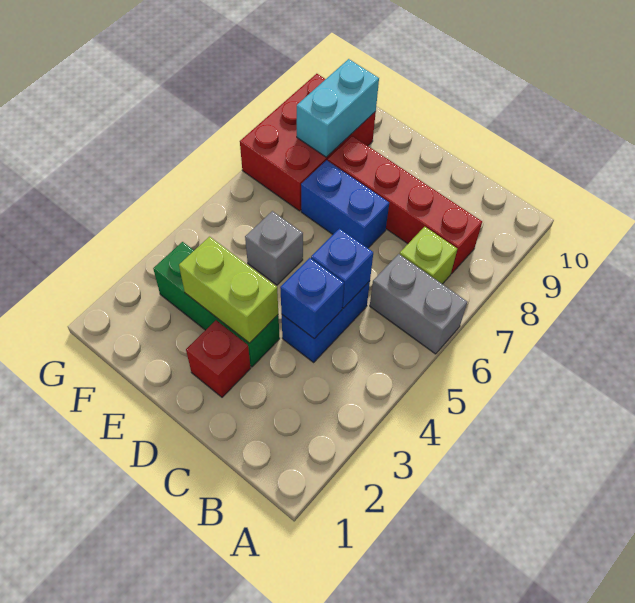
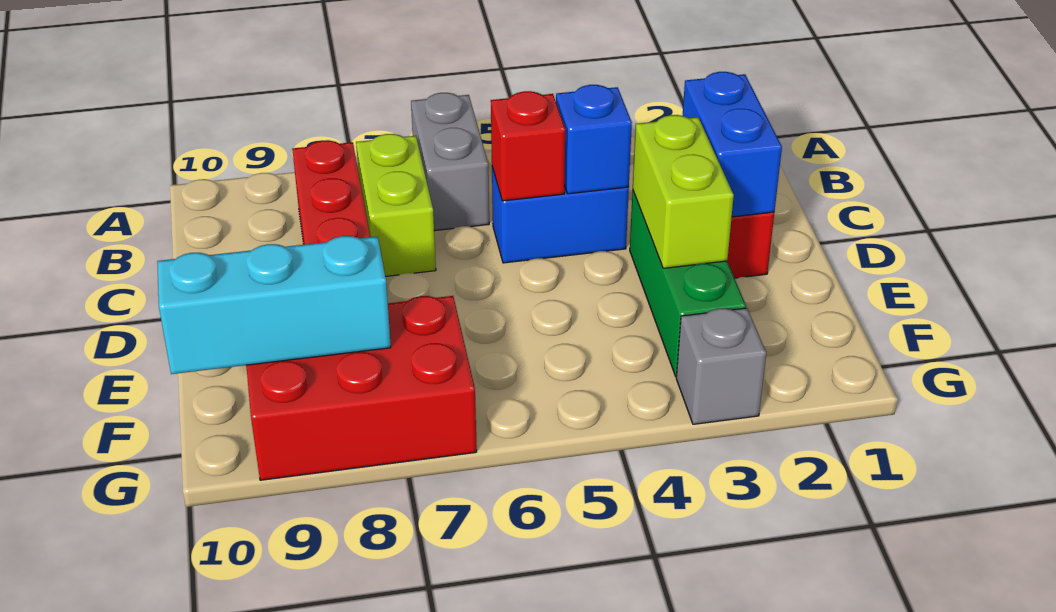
lime brick B7 level 1 -> lime brick B7:C7 level 1
blue brick C5 level 2 -> red brick C5 level 2
blue brick D7:E7 level 1 -> blue brick C2:D2 level 2
grey brick E5 level 1 -> grey brick G3 level 1
cyan brick F8:F9 level 2 -> cyan brick F8:F10 level 2

